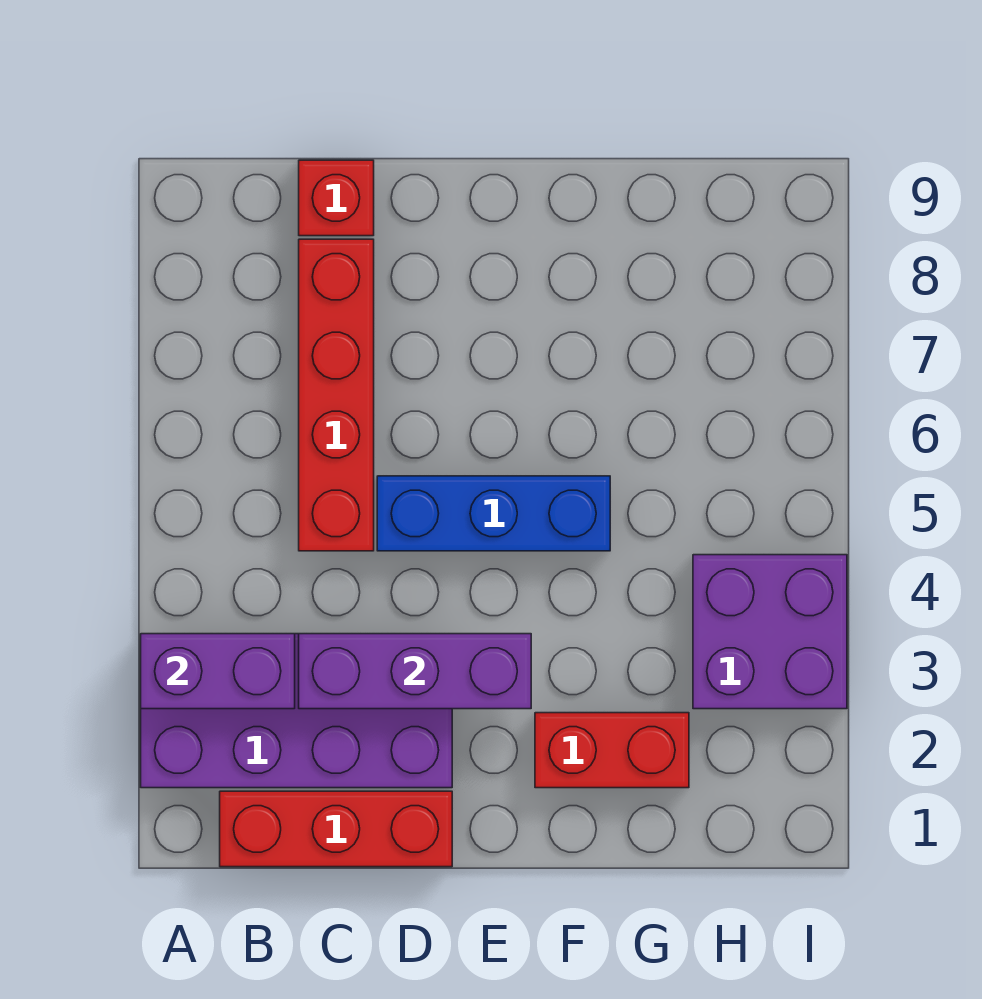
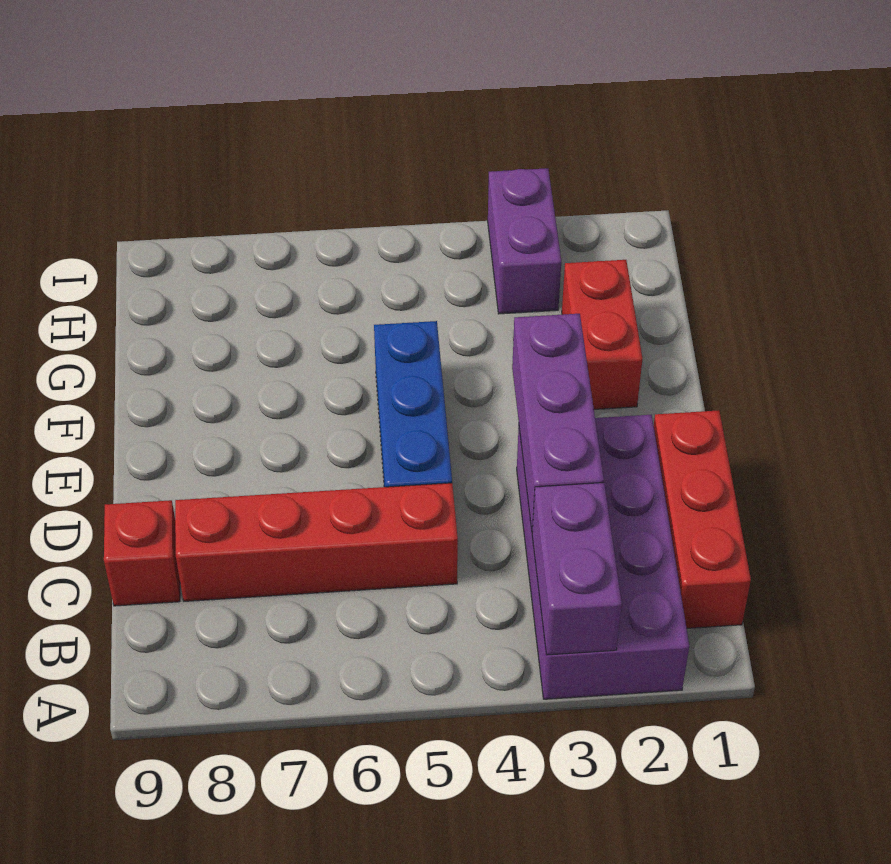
purple brick H3:I4 level 1 -> purple brick H3:I3 level 1

